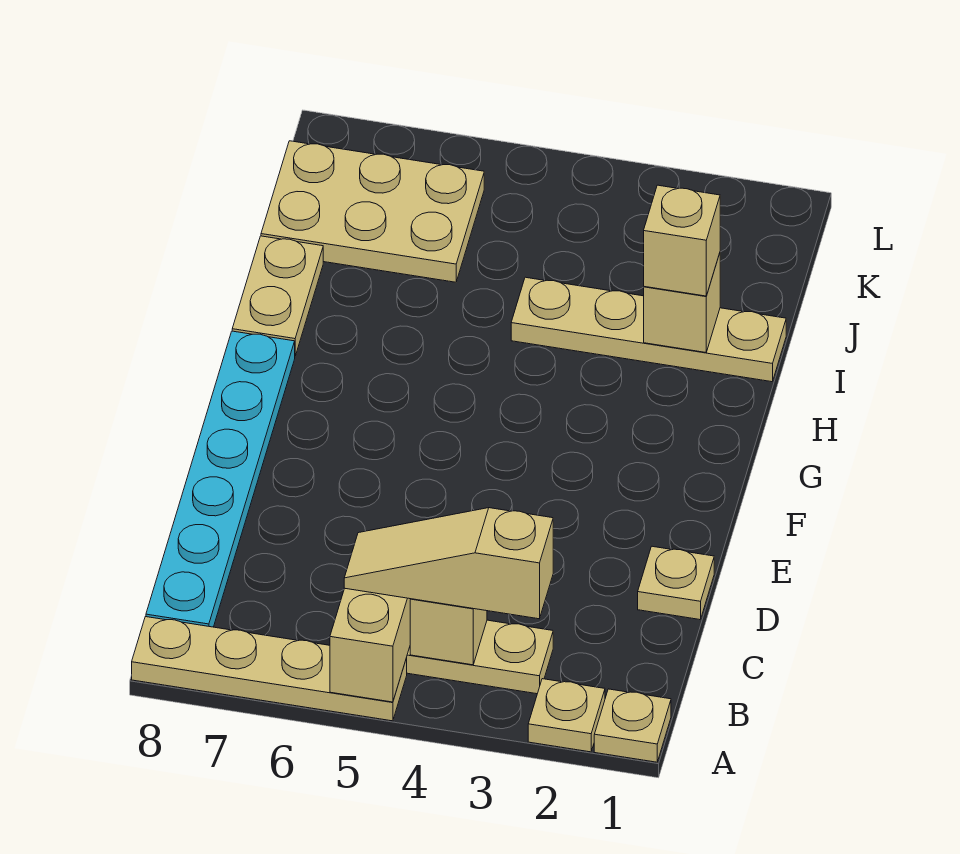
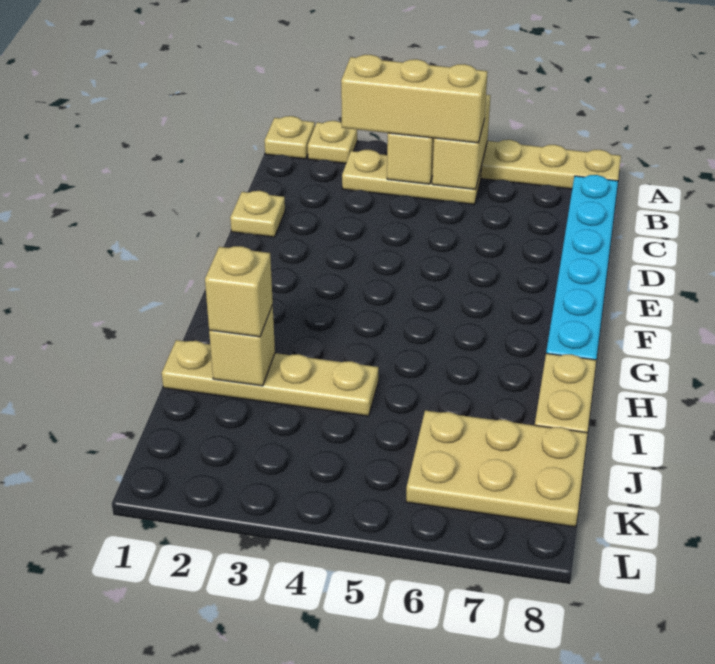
tan slope B3:B5 level 3 top 3 -> tan brick B3:B5 level 3

